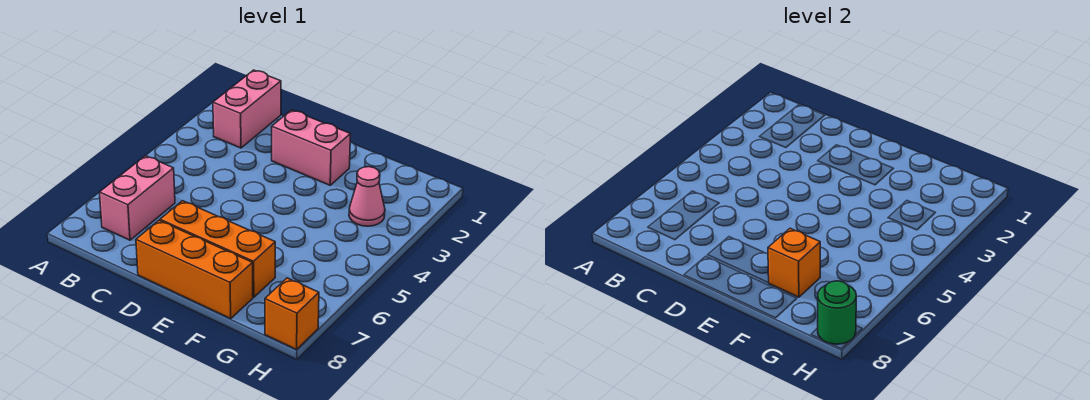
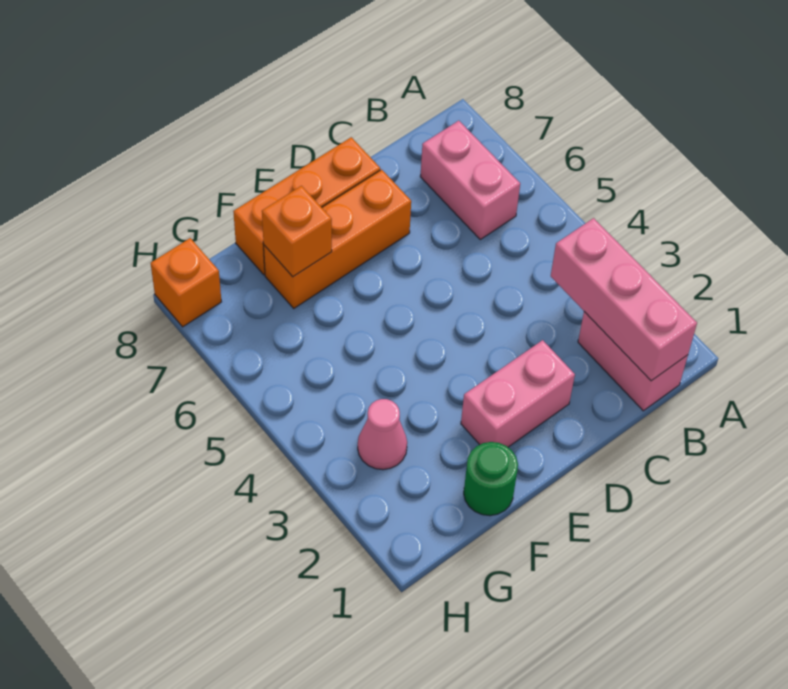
none -> pink brick B1:B3 level 2
green round brick H8 level 2 -> green round brick F1 level 1

